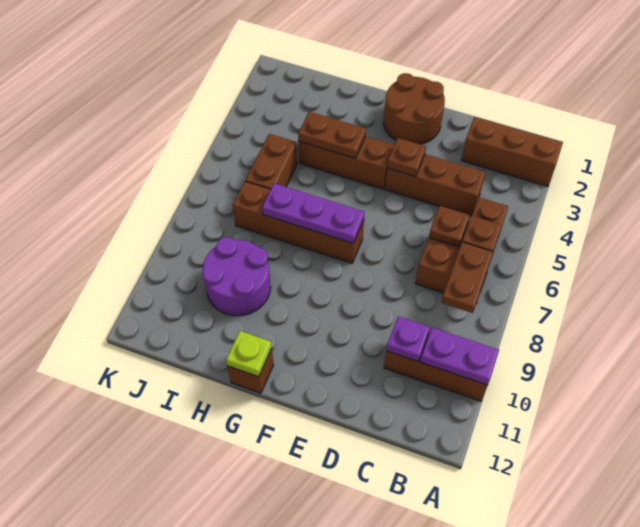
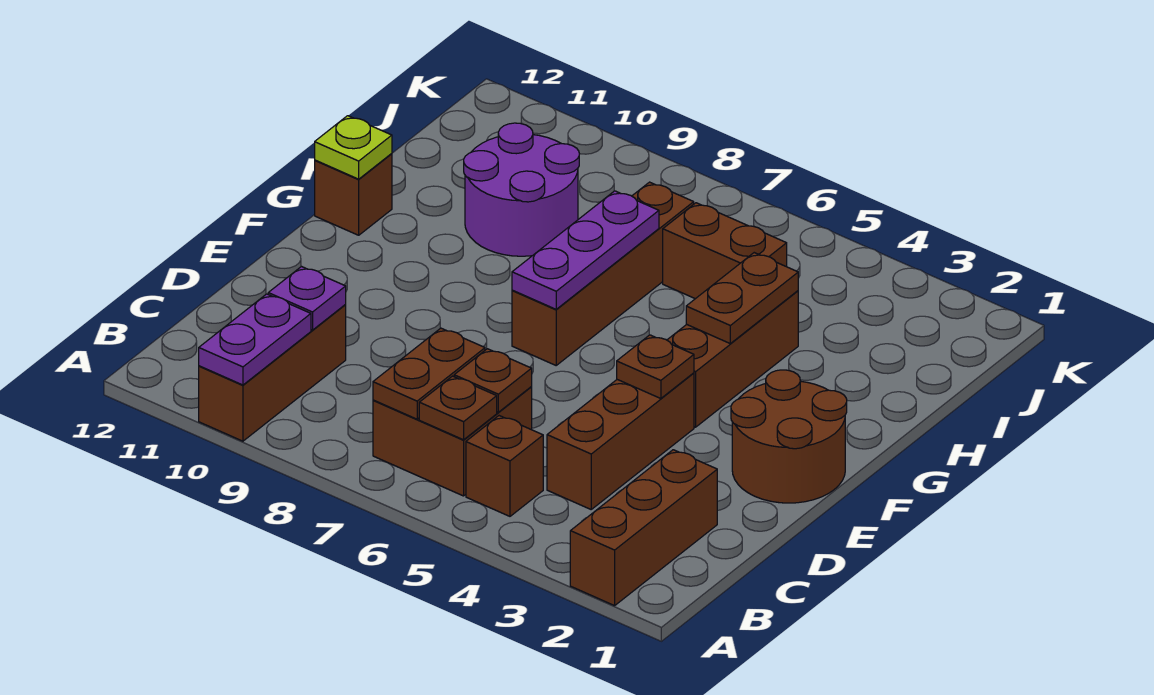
brown plate B7:B8 level 2 -> brown plate B7:C7 level 2

